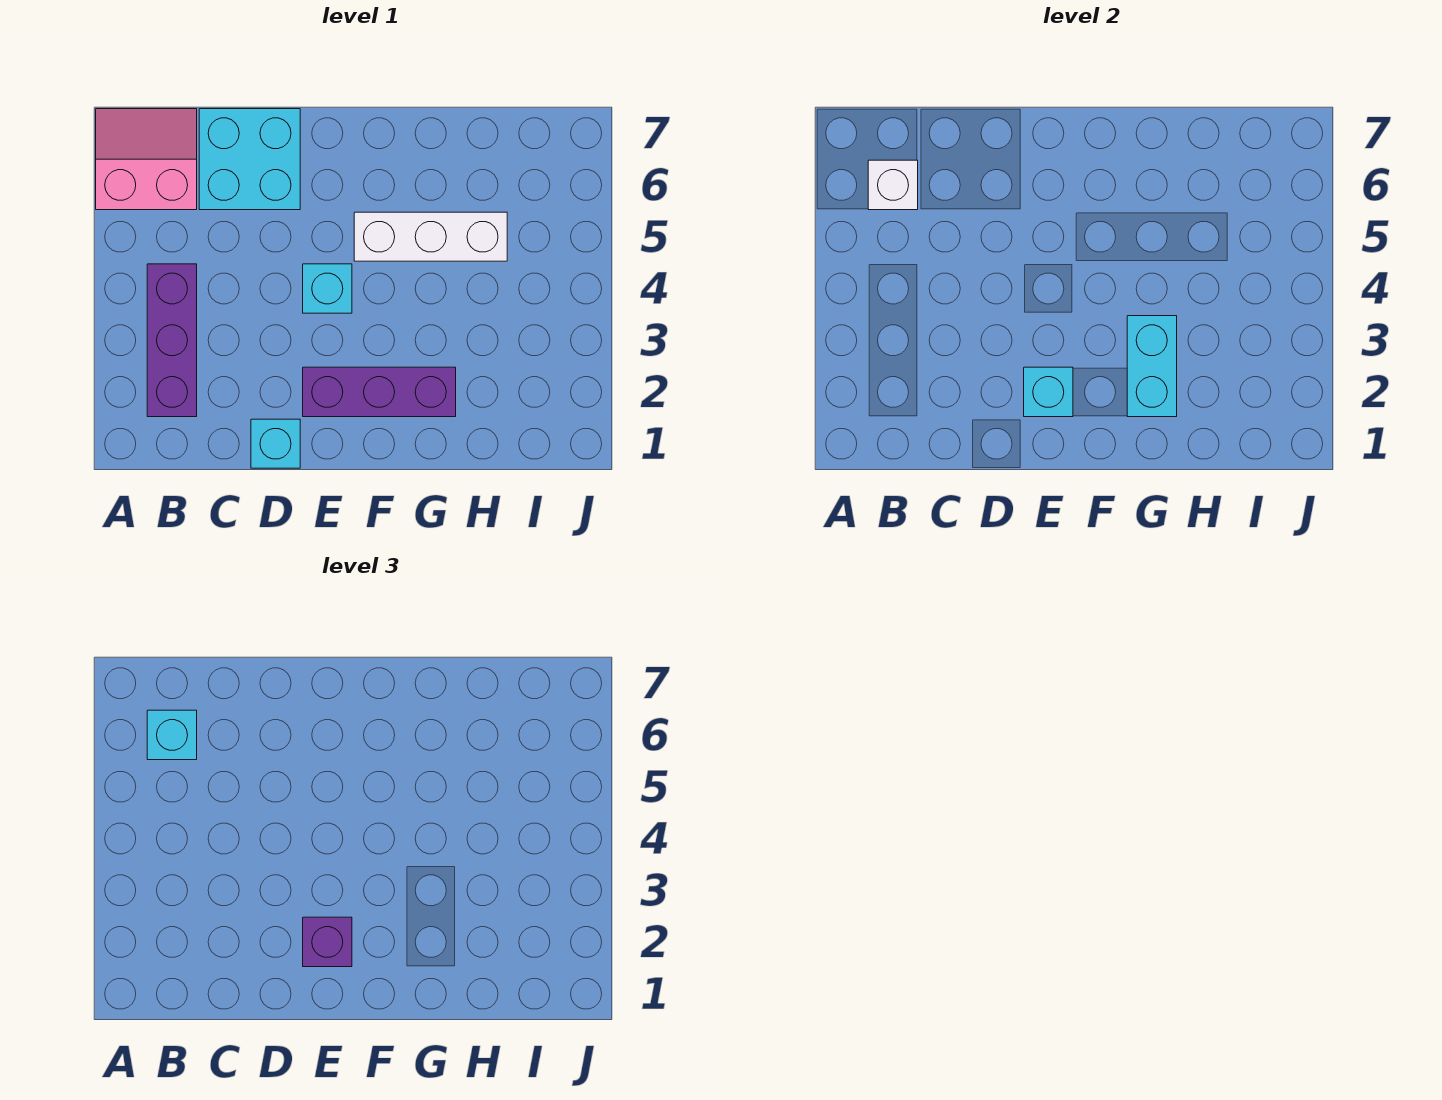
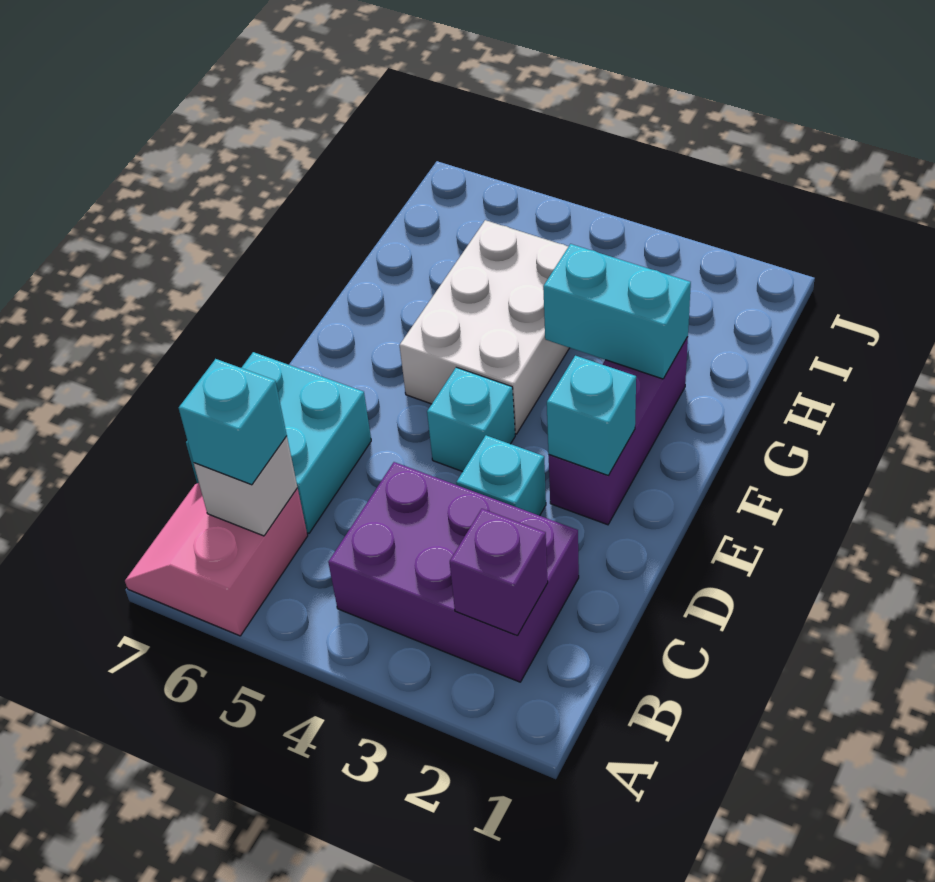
purple brick B2:B4 level 1 -> purple brick B2:C4 level 1
cyan brick D1 level 1 -> cyan brick D3 level 1
purple brick E2 level 3 -> purple brick B2 level 2
white brick F5:H5 level 1 -> white brick F4:H5 level 1

